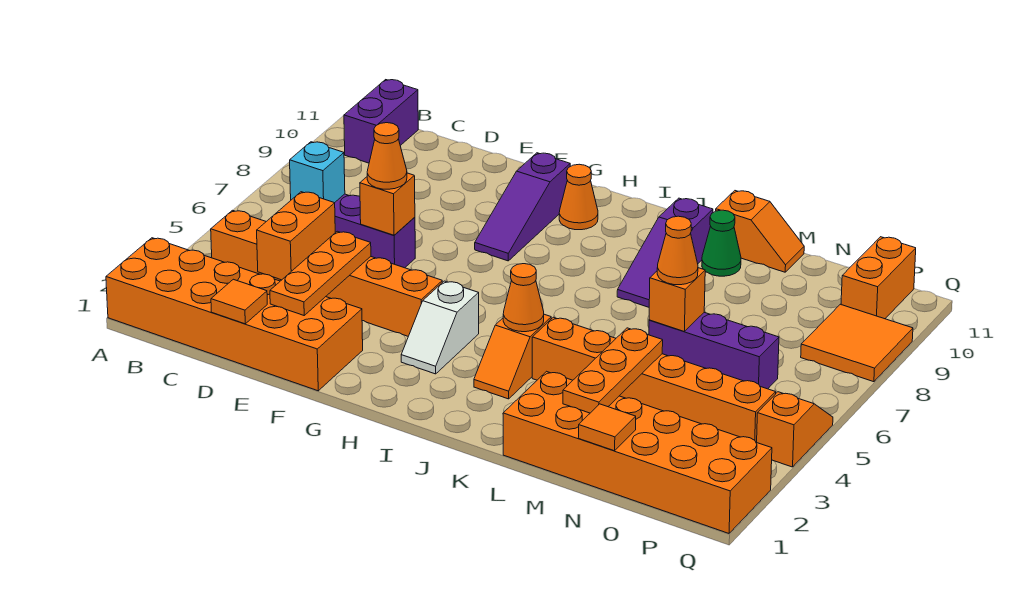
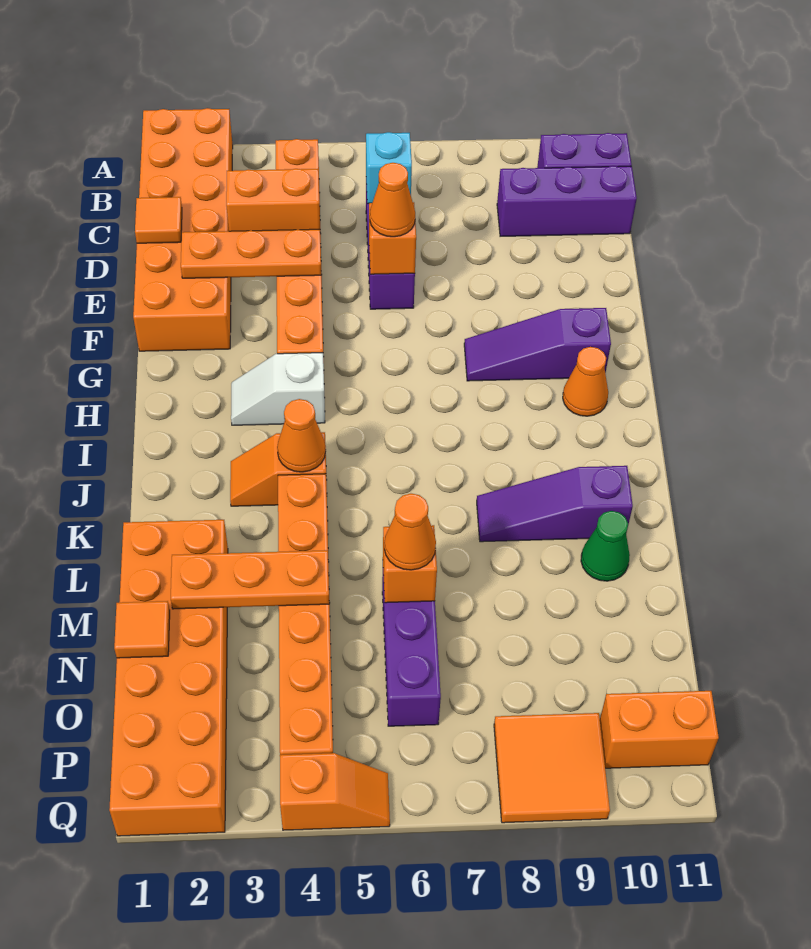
none -> purple brick C9:C11 level 1
orange slope L11:M11 level 1 top L -> none

